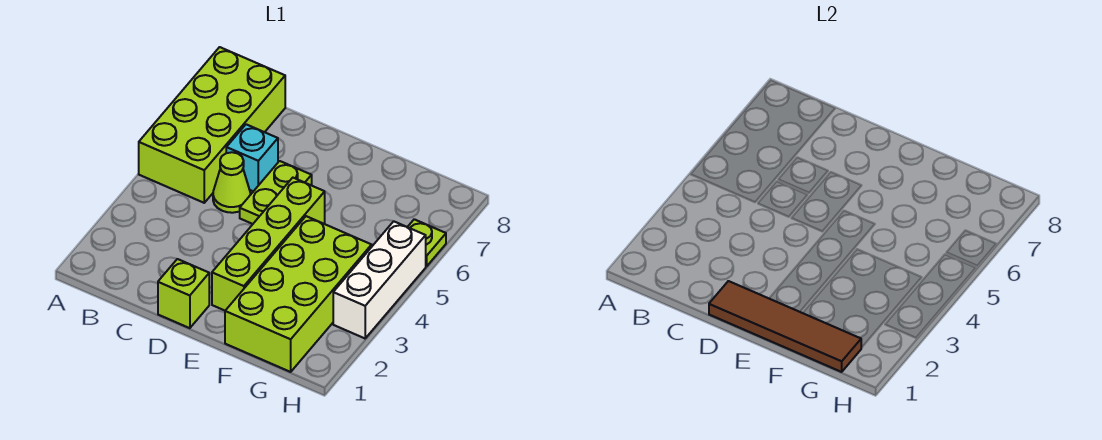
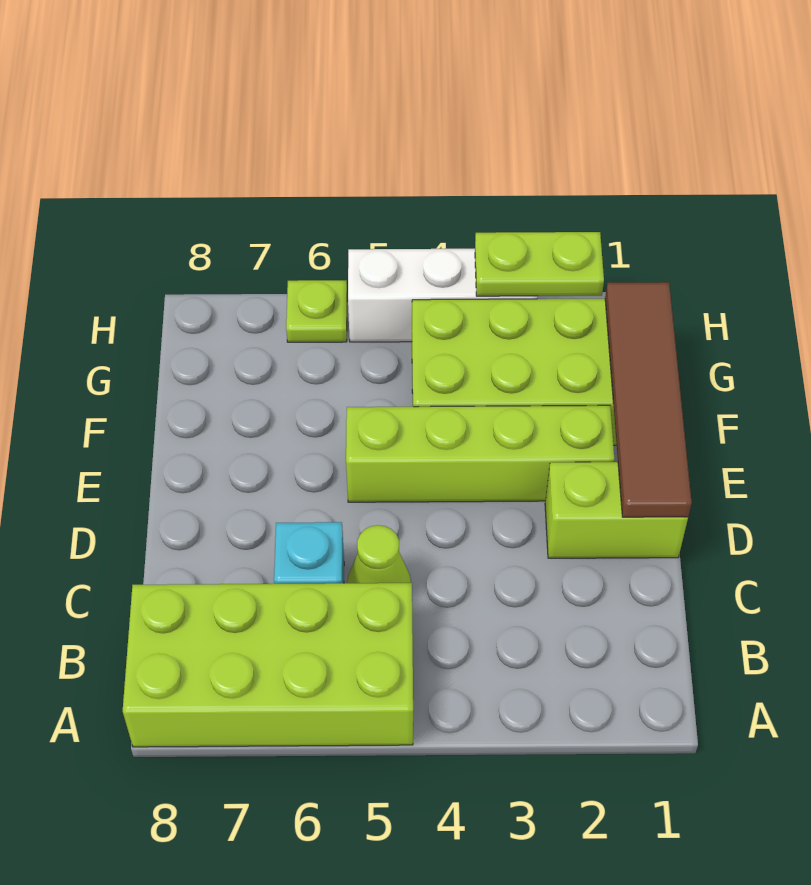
lime brick D1 level 1 -> lime brick D1:D2 level 1
lime plate D5:D6 level 1 -> lime plate H2:H3 level 2

